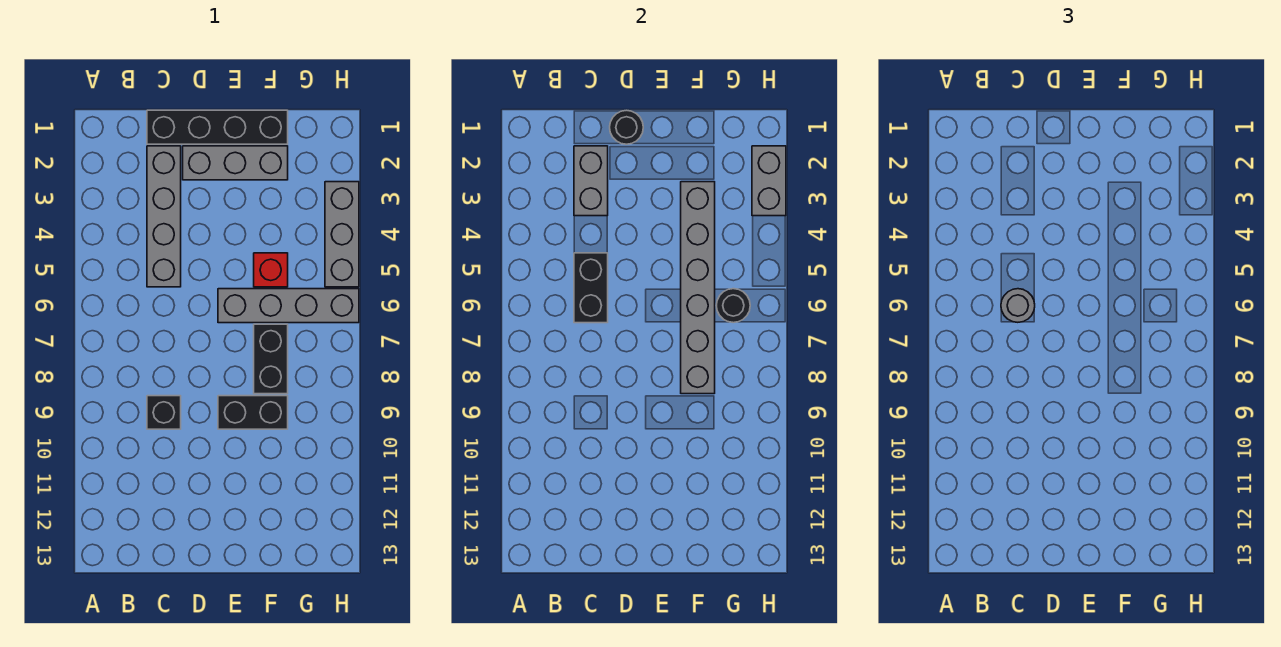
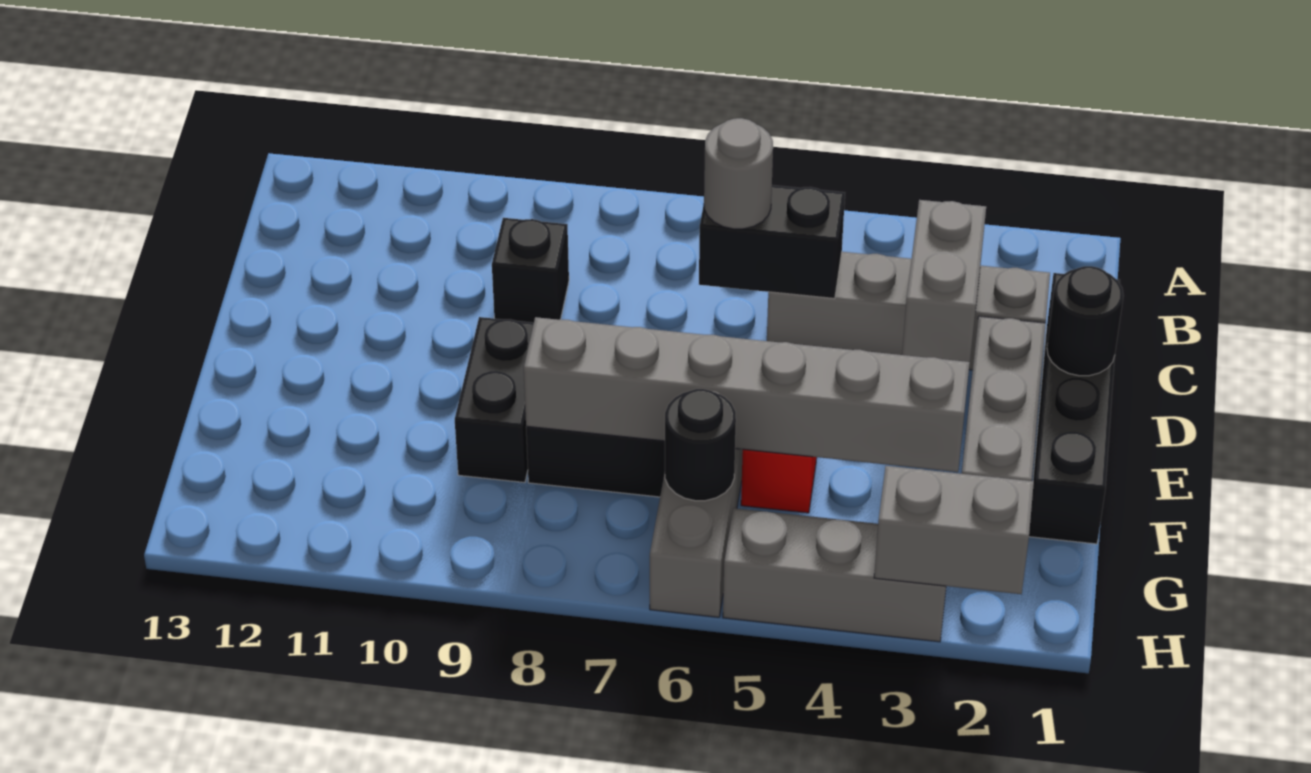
grey brick C2:C3 level 2 -> grey brick C3:D3 level 2

